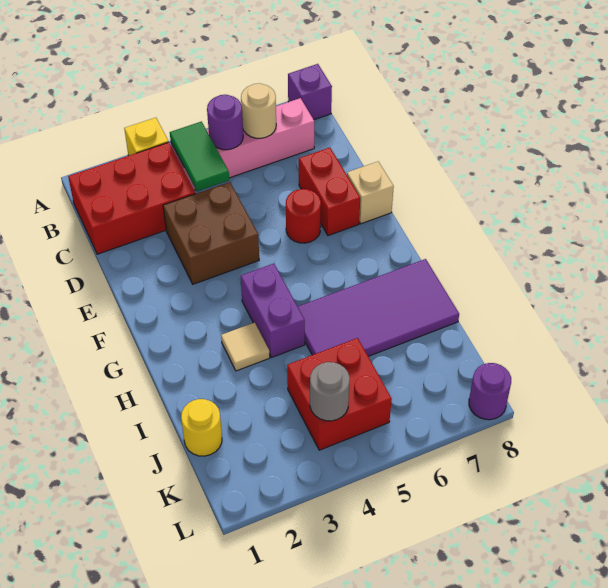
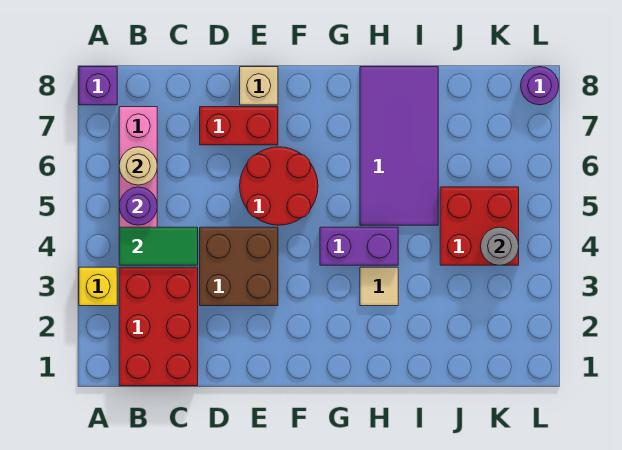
red round brick E6 level 1 -> red round brick E5:F6 level 1
yellow round brick J1 level 1 -> none

